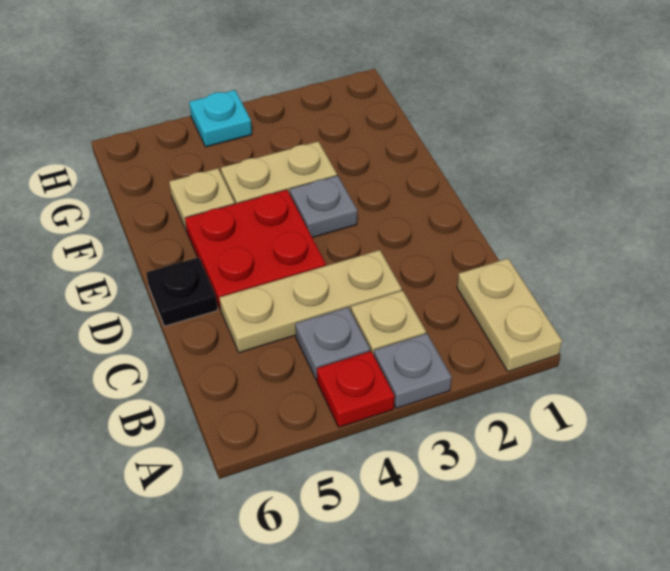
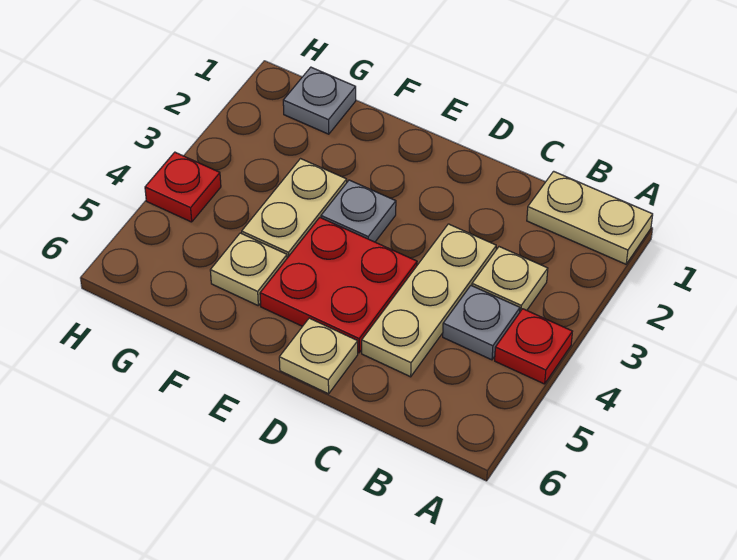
grey plate A3 level 1 -> grey plate G1 level 1
black plate D6 level 1 -> tan plate D6 level 1
cyan plate H4 level 1 -> red plate H4 level 1

